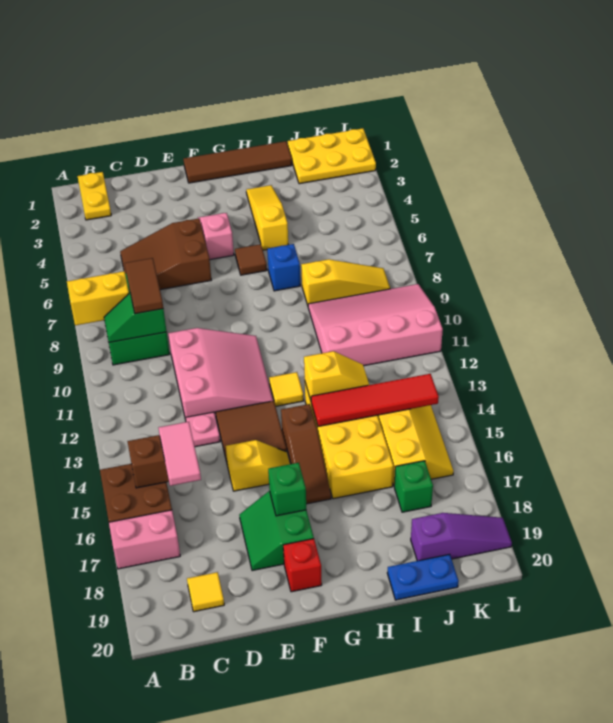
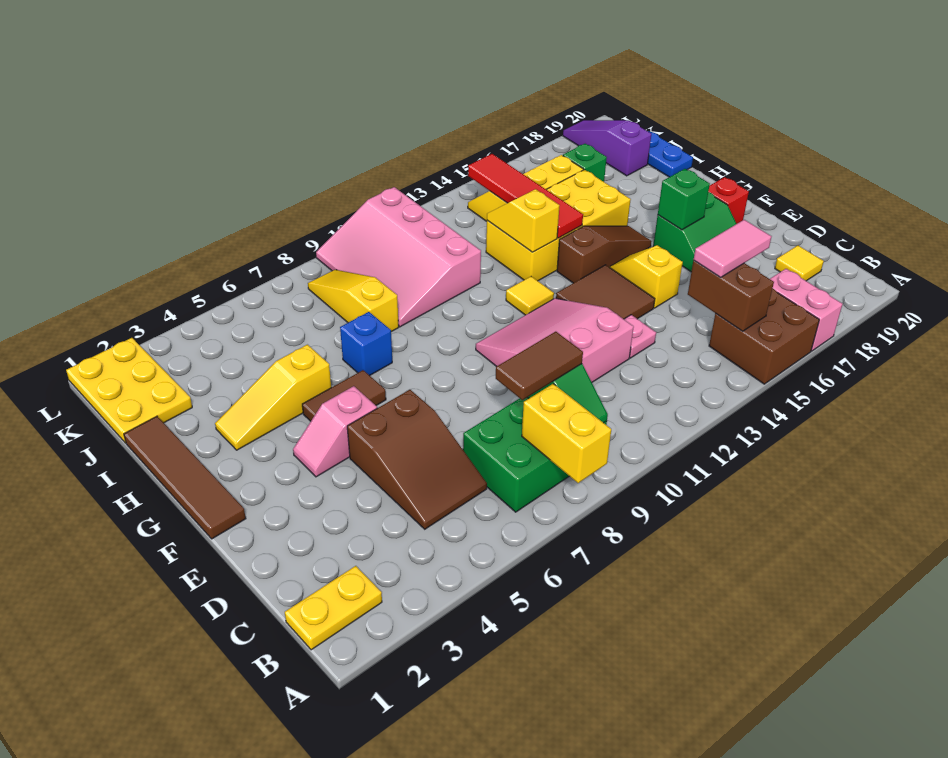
brown tile G6 level 1 -> brown tile G5:G6 level 1

